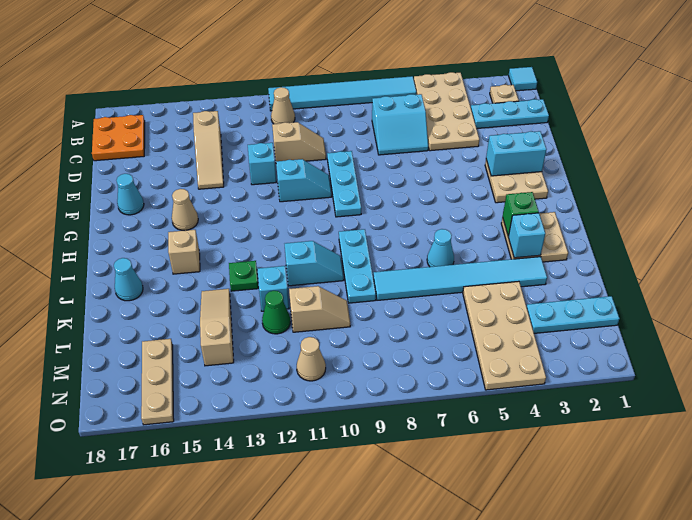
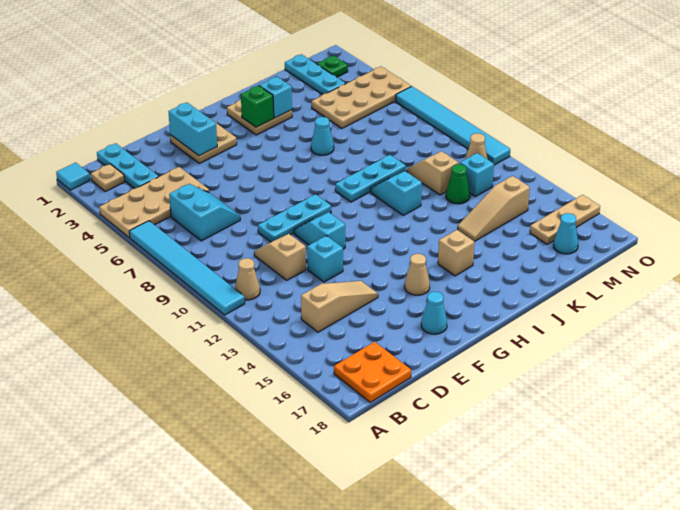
green plate J13 level 1 -> green plate N2 level 1
cyan cone J17 level 1 -> cyan cone M17 level 1
cyan tile K3:K8 level 1 -> cyan tile O6:O11 level 1
cyan brick K12 level 1 -> cyan brick M12 level 1

